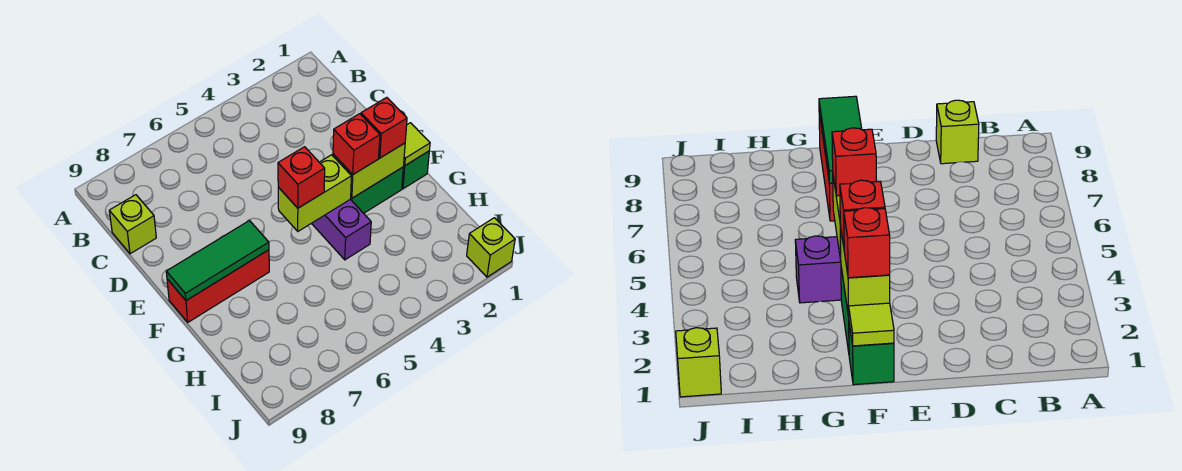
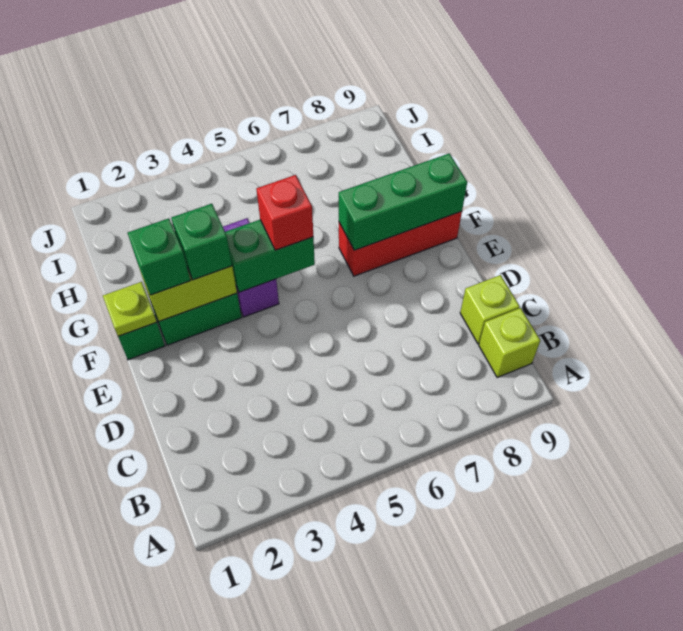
lime tile F1 level 2 -> lime plate F1 level 2
red brick F2 level 3 -> green brick F2 level 3
red brick F3 level 3 -> green brick F3 level 3
lime brick F4:F5 level 2 -> green brick F4:F5 level 2
green tile F7:F9 level 2 -> green brick F7:F9 level 2
lime brick J1 level 1 -> lime brick B9 level 1

